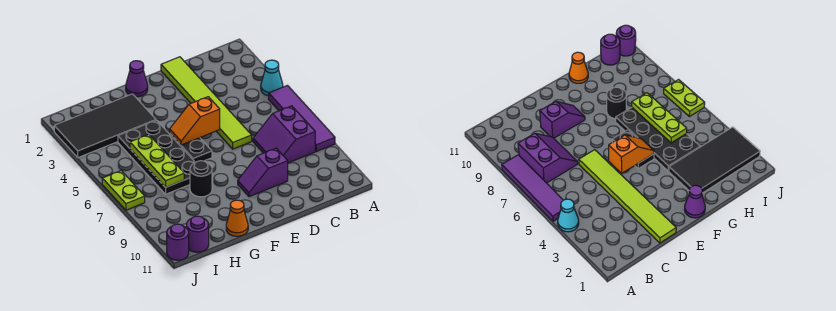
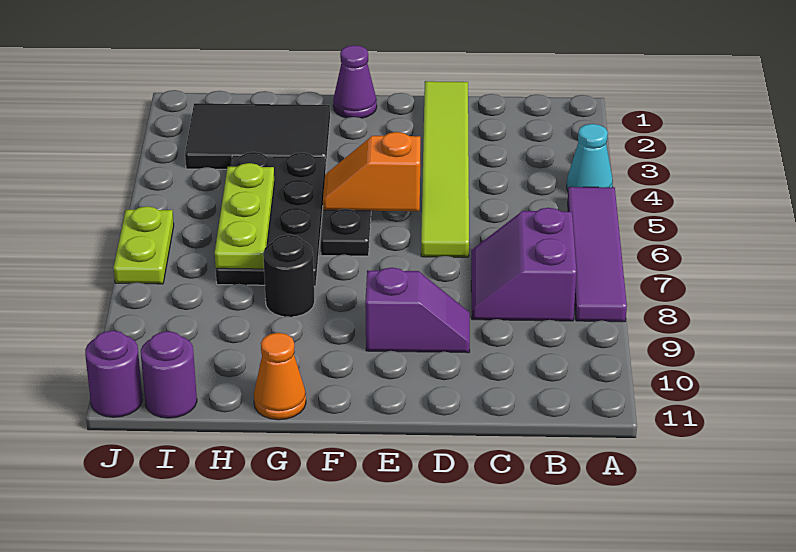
purple slope D9:E9 level 1 top D -> purple slope D9:E9 level 1 top E
black tile G2:J3 level 1 -> black tile G2:I3 level 1

